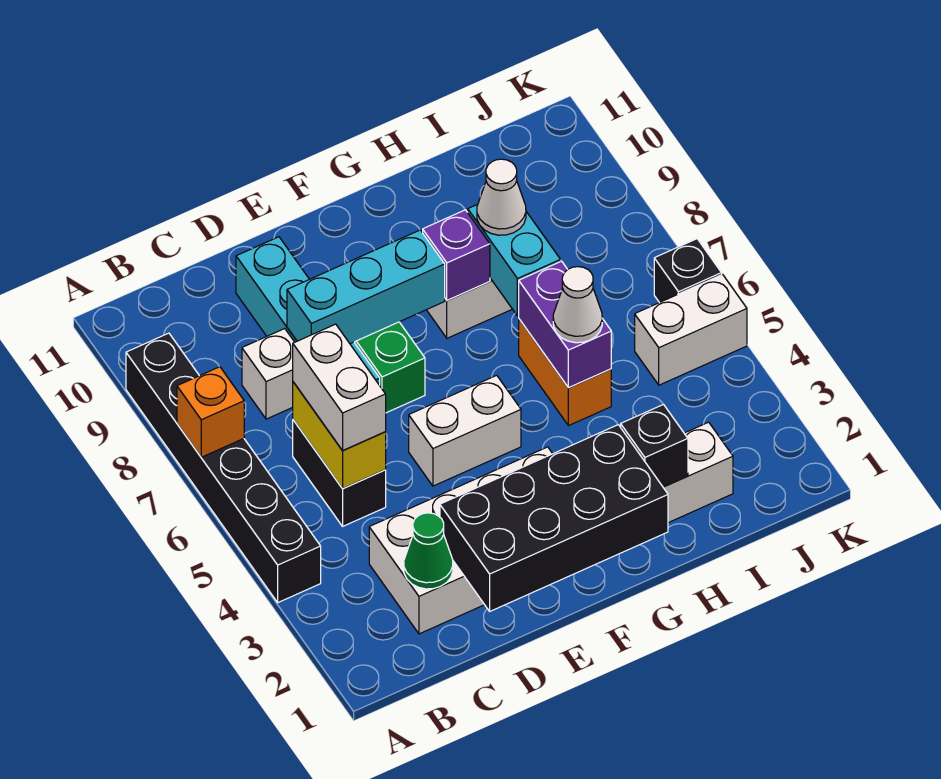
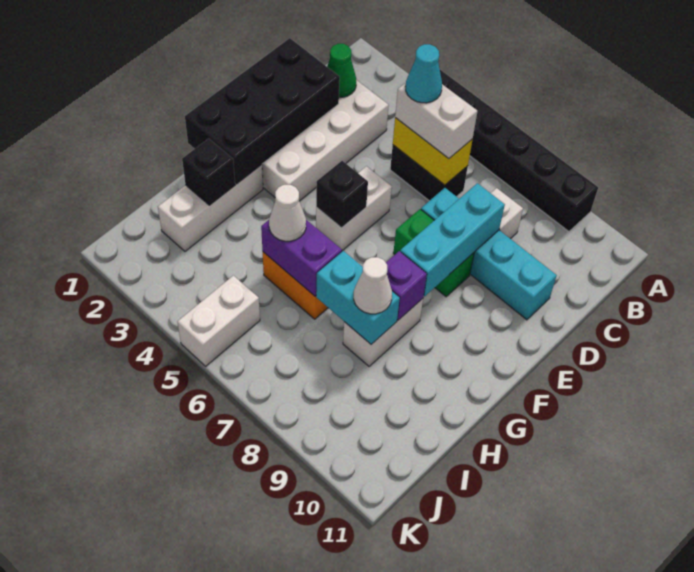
orange brick A7 level 2 -> none
none -> cyan cone C5 level 4
black brick K6 level 1 -> black brick F5 level 2

